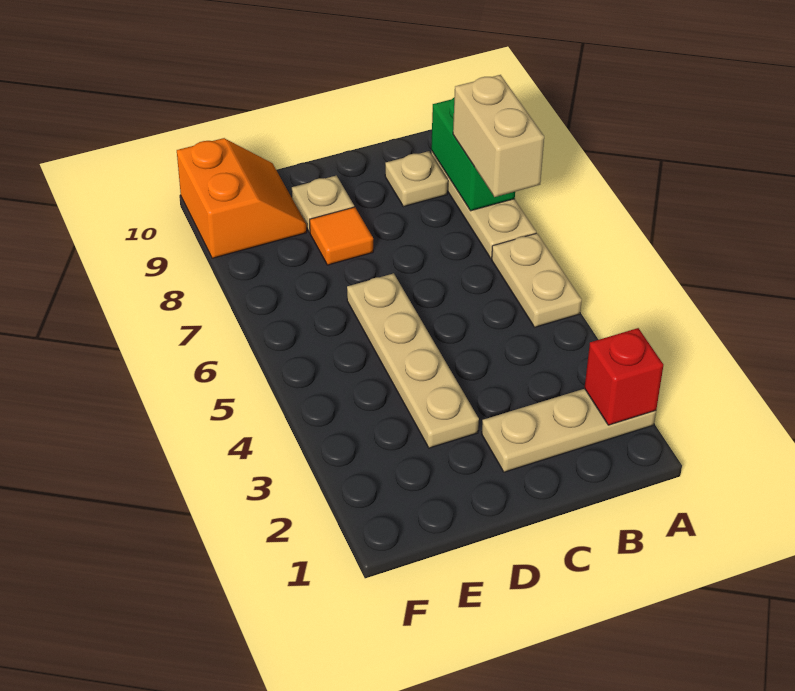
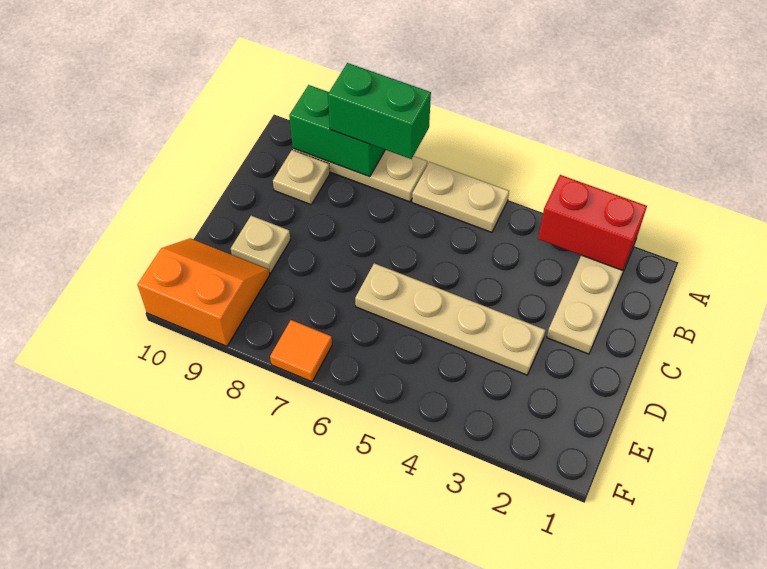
red brick A2 level 2 -> red brick A2:A3 level 2
tan brick A7:A8 level 3 -> green brick A7:A8 level 3
orange tile D8 level 1 -> orange tile F7 level 1

